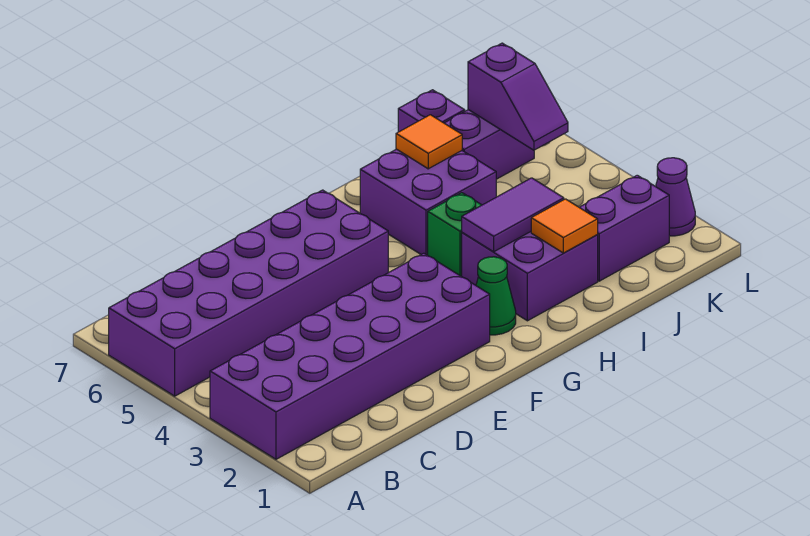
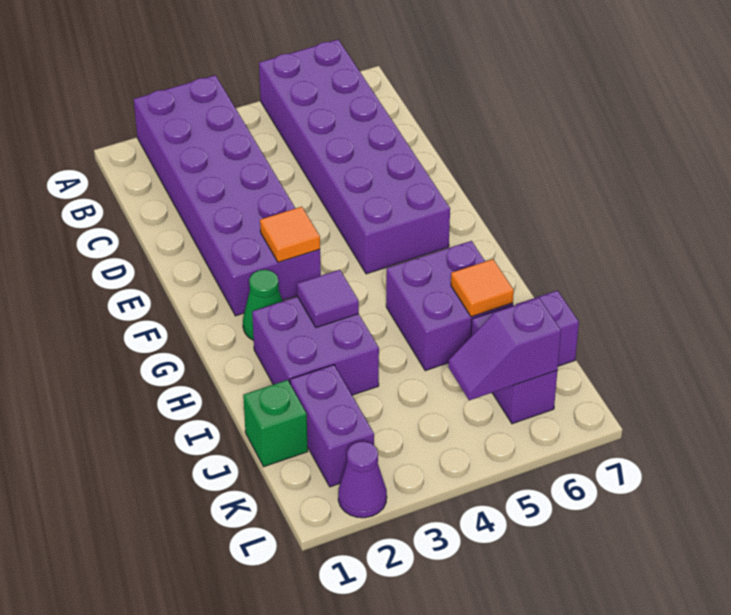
purple tile H3:I3 level 2 -> purple tile H3 level 2
green brick H4 level 1 -> green brick J1 level 1
orange tile I2 level 2 -> orange tile F3 level 2

